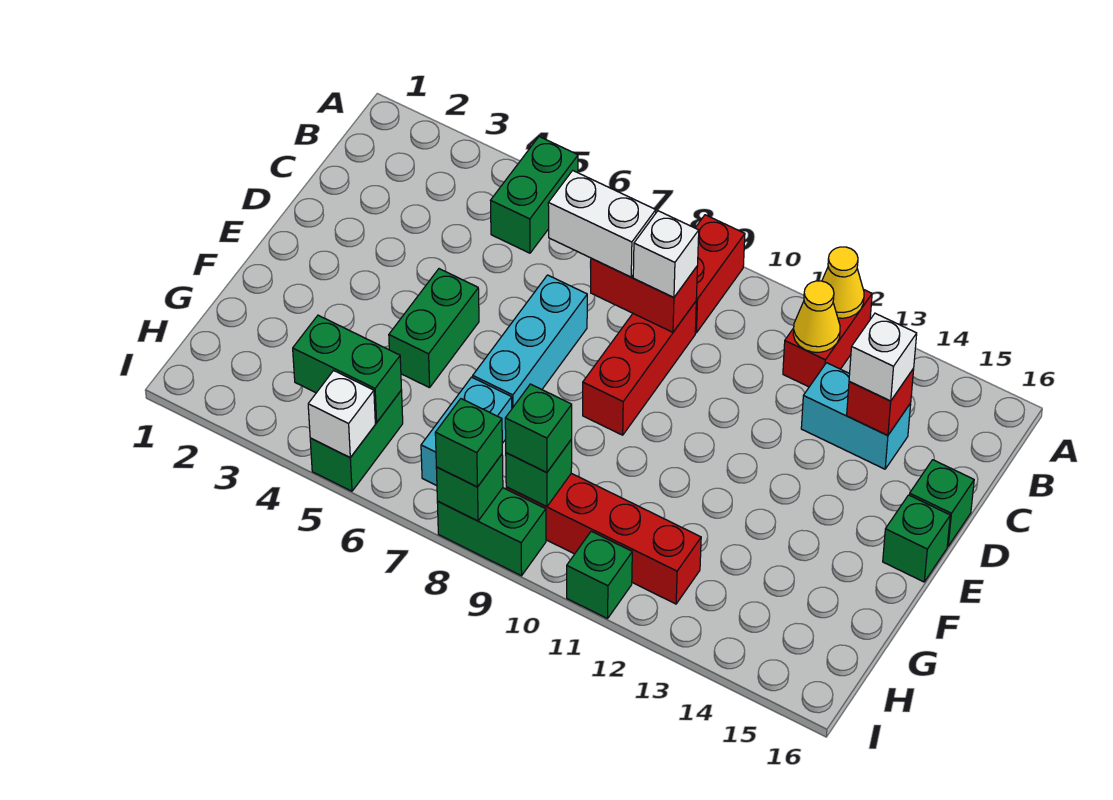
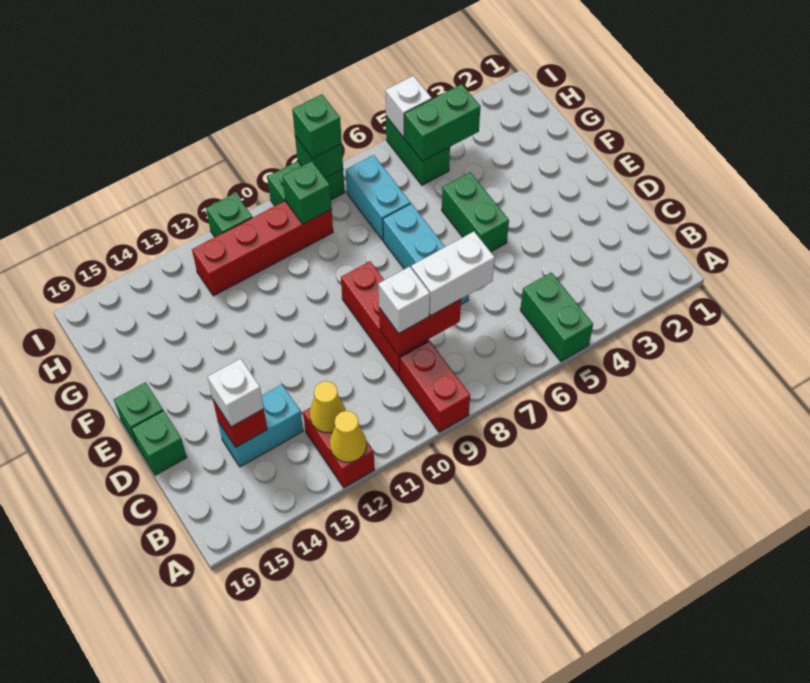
green brick H9 level 3 -> none

